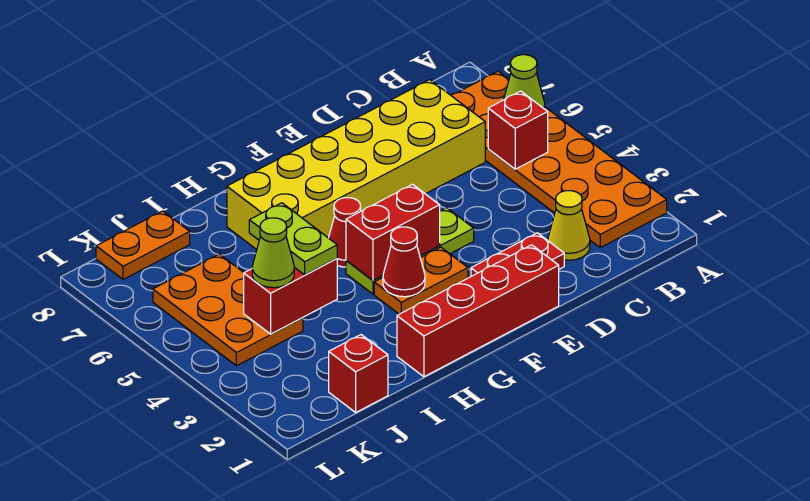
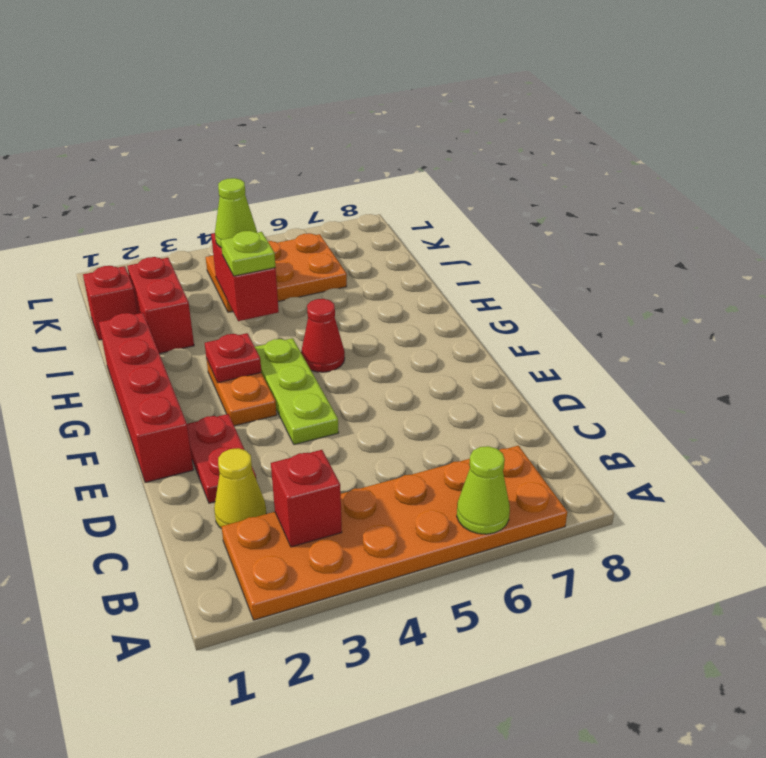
red brick B5 level 2 -> red brick B3 level 2
yellow brick C6:H7 level 1 -> none
red brick F4:G4 level 2 -> red brick I2:J2 level 1
red cone G3 level 2 -> red plate G3 level 2
lime plate I4:I5 level 3 -> lime plate I4 level 3
orange plate J8:K8 level 1 -> none

